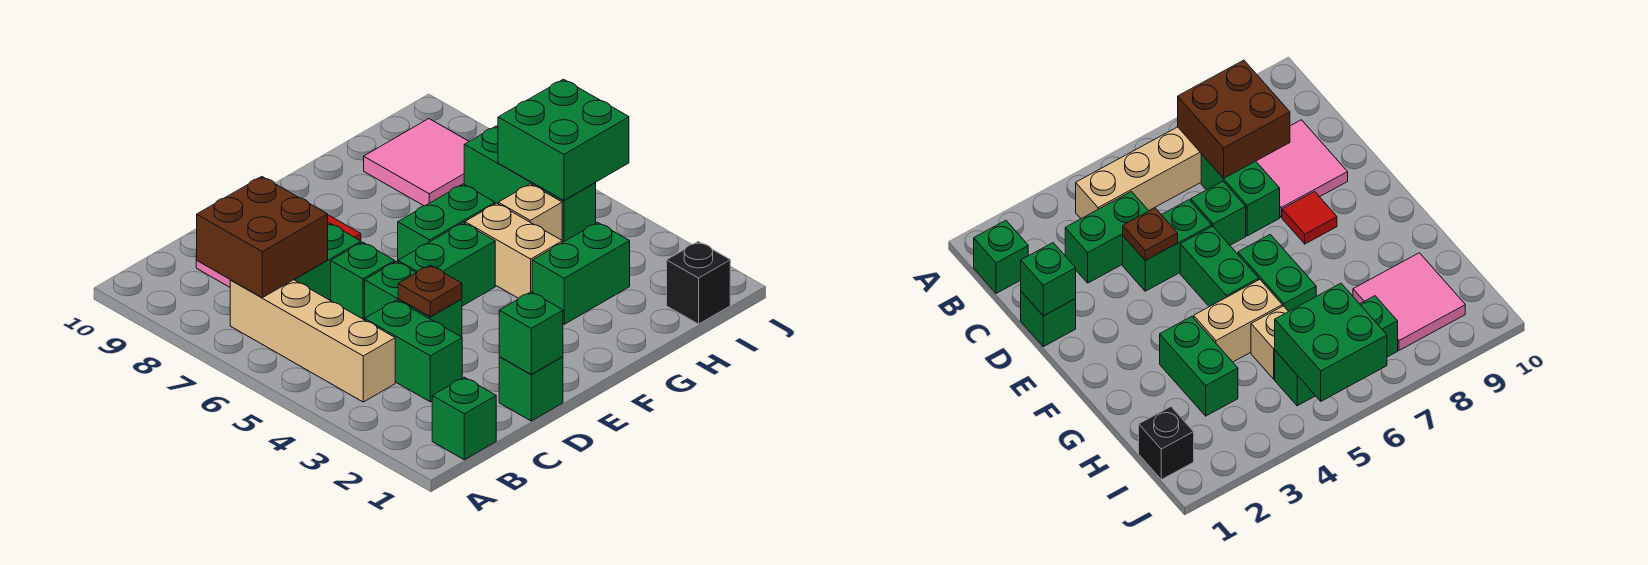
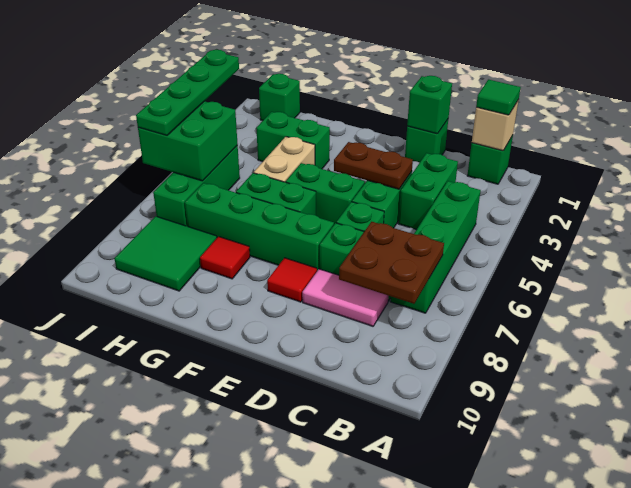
none -> green tile B1 level 3
tan brick B4:B7 level 1 -> green brick B4:B7 level 1
brown brick B7:C8 level 2 -> brown plate B7:C8 level 2
pink tile C8:D9 level 1 -> pink tile C8:D8 level 1
brown plate D4 level 2 -> brown plate D4:E4 level 2
none -> green brick E7:H7 level 1
none -> red tile G8 level 1
tan brick H5 level 1 -> tan brick B1 level 2
pink tile H8:I9 level 1 -> green tile H8:I9 level 1
black brick I1 level 1 -> green brick I1 level 1
none -> green plate J3:J6 level 3

